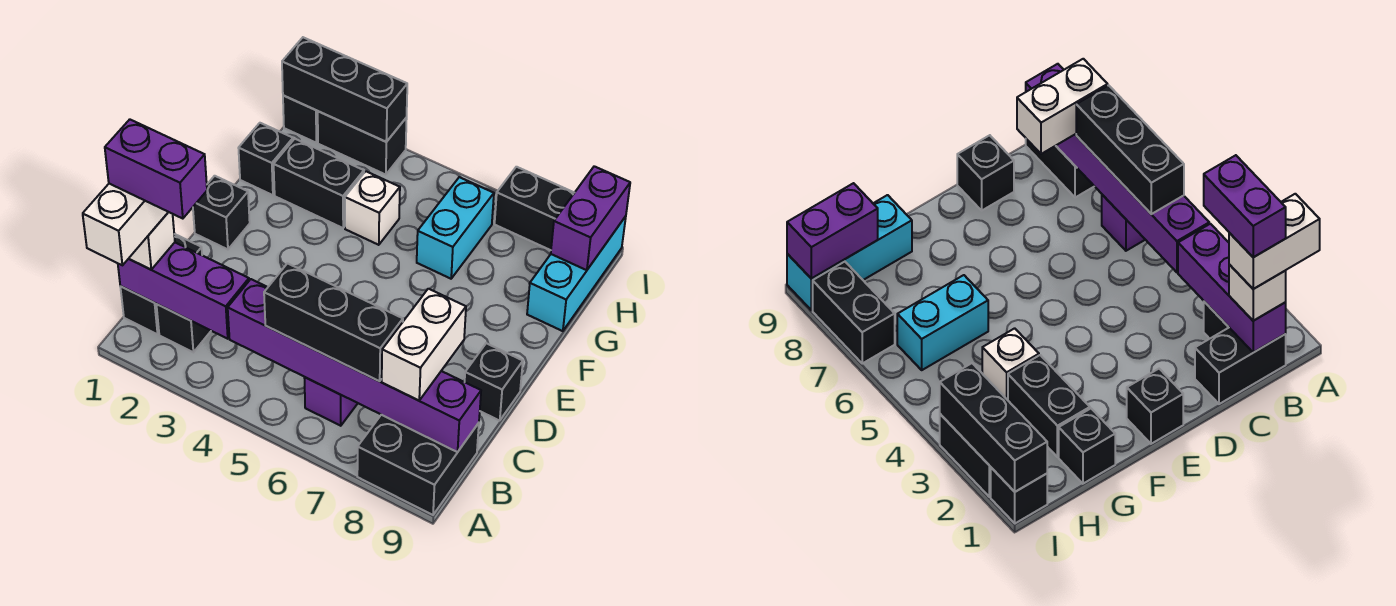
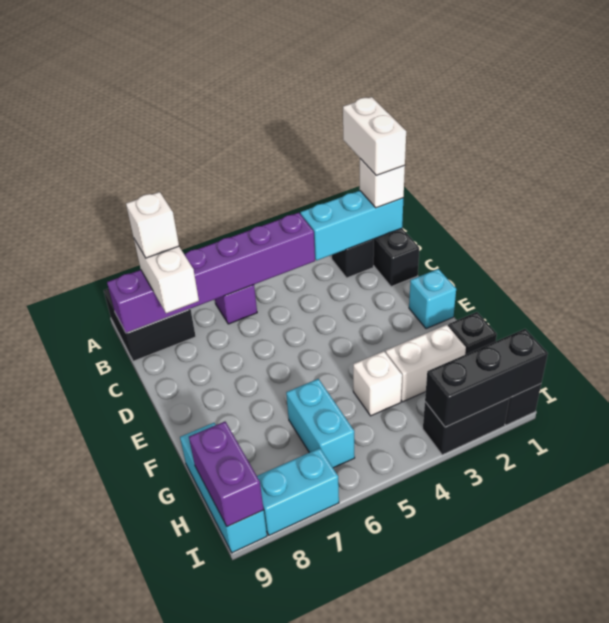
purple brick B1:B3 level 2 -> cyan brick B1:B3 level 2
purple brick B1:B2 level 5 -> none
black brick B5:B7 level 3 -> none
none -> white brick B8 level 4
black brick D9 level 1 -> none
black brick E1 level 1 -> cyan brick E1 level 1
black brick G2:G3 level 1 -> white brick G2:G3 level 1
black brick I7:I8 level 1 -> cyan brick I7:I8 level 1

